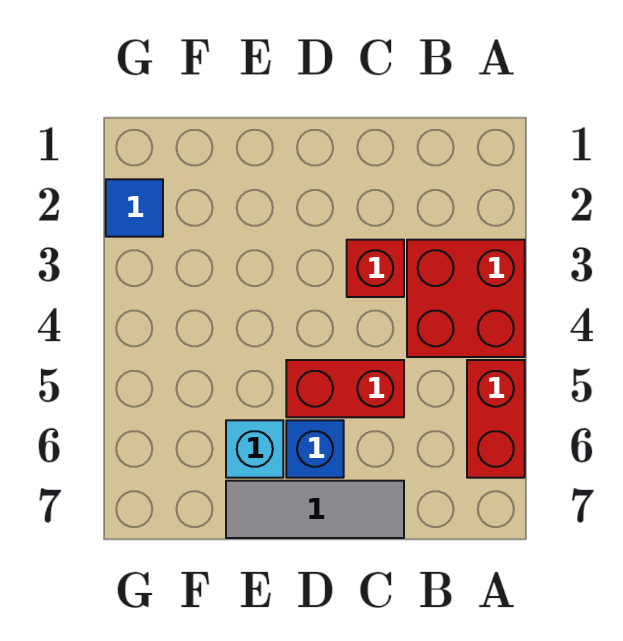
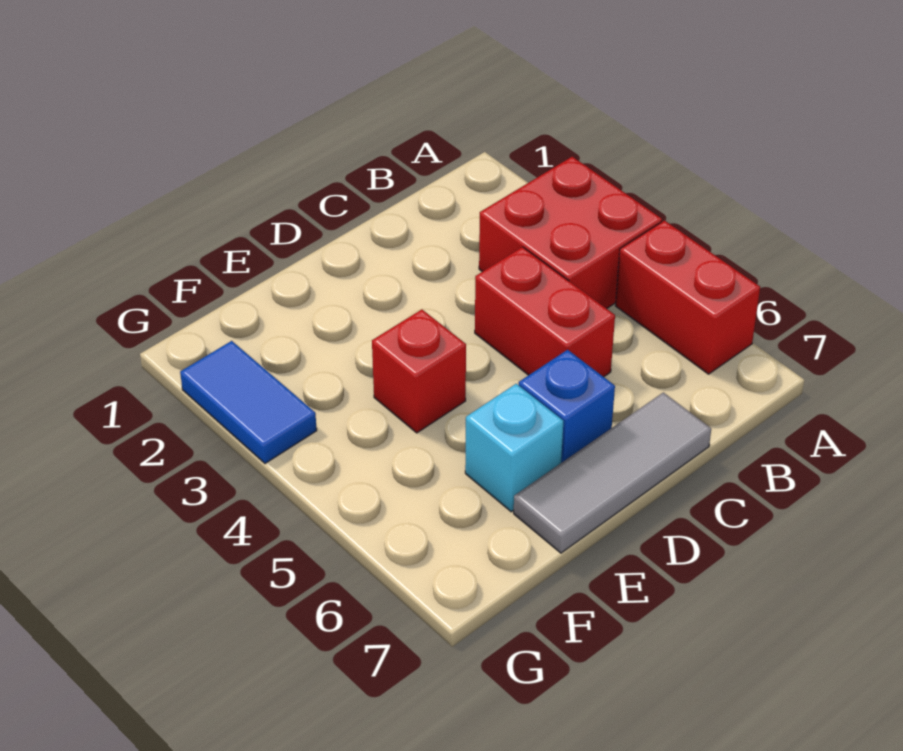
red brick C3 level 1 -> red brick E4 level 1
red brick C5:D5 level 1 -> red brick C4:C5 level 1
blue tile G2 level 1 -> blue tile G2:G3 level 1

